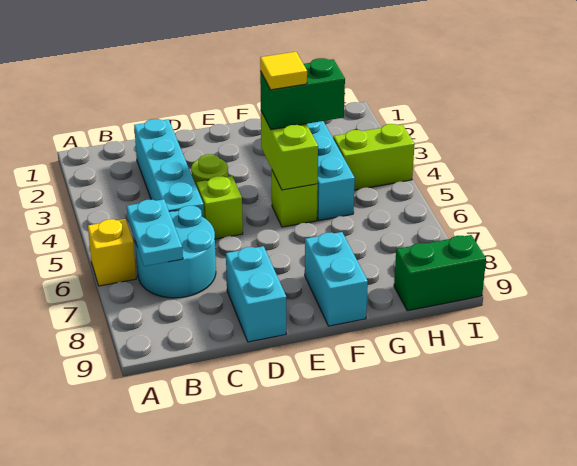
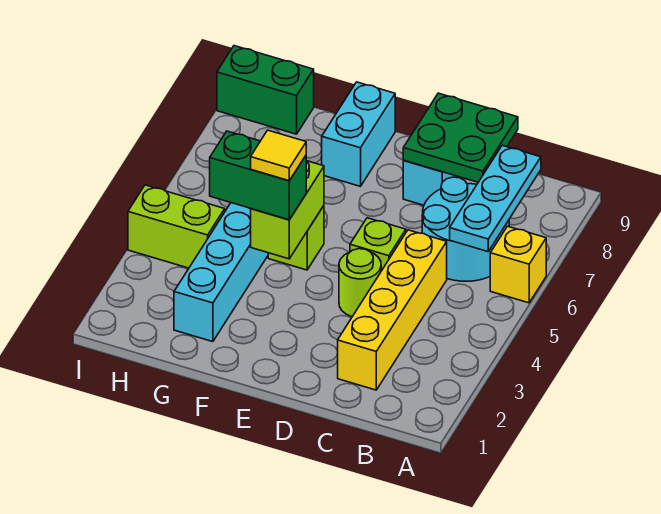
cyan plate B6:B7 level 2 -> cyan plate B6:B8 level 2
cyan brick C2:C5 level 1 -> yellow brick C2:C5 level 1
none -> green plate C8:D9 level 2

